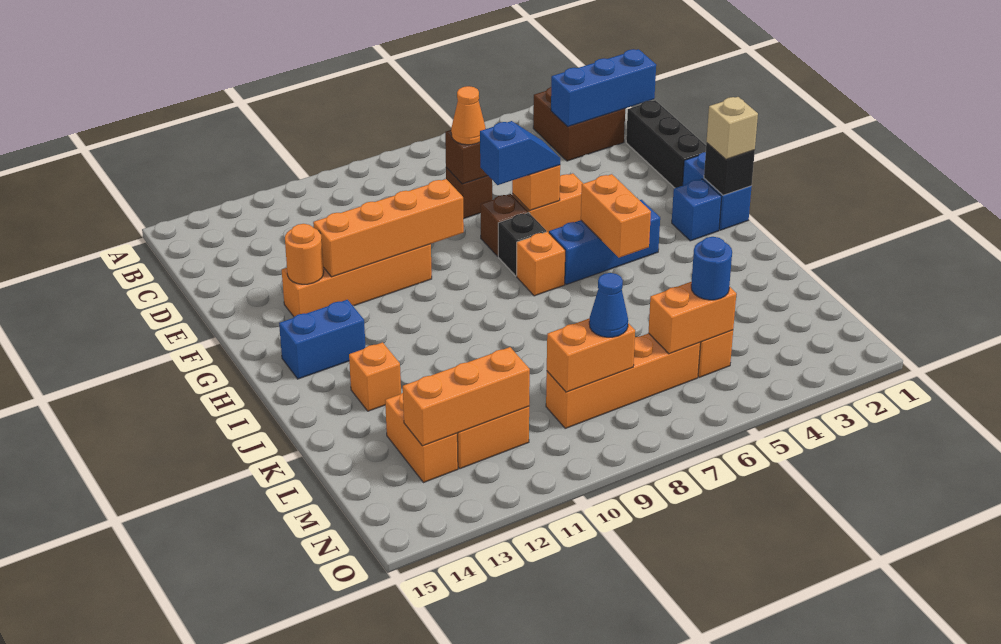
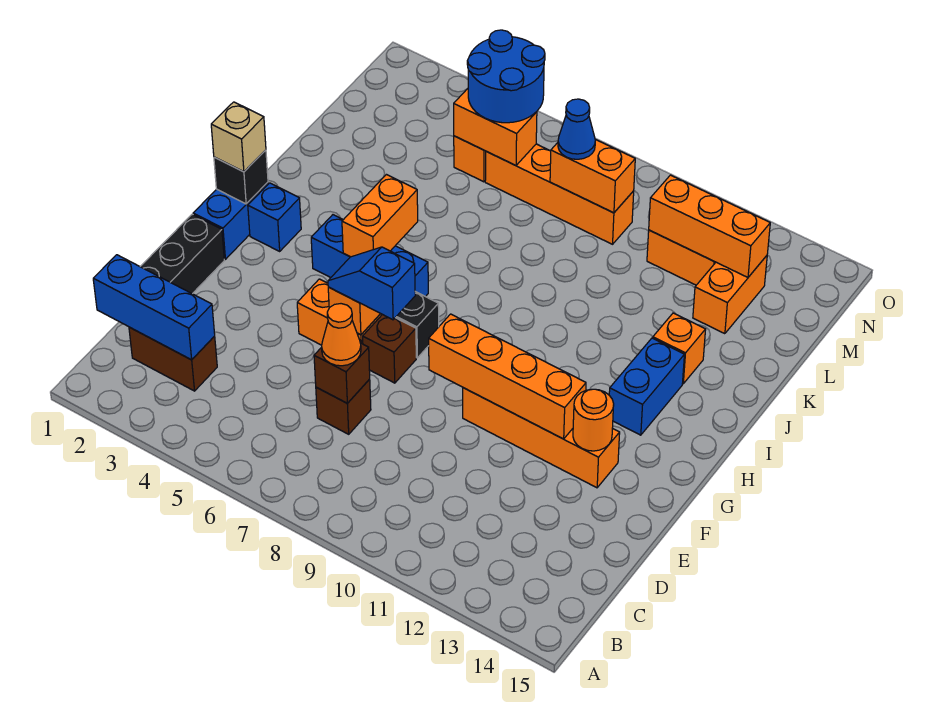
brown brick B2:C3 level 1 -> brown brick C2:C3 level 1
orange brick H7 level 1 -> none
blue brick H13:H14 level 1 -> blue brick H13:I13 level 1
blue round brick M5 level 3 -> blue round brick M5:N6 level 3

